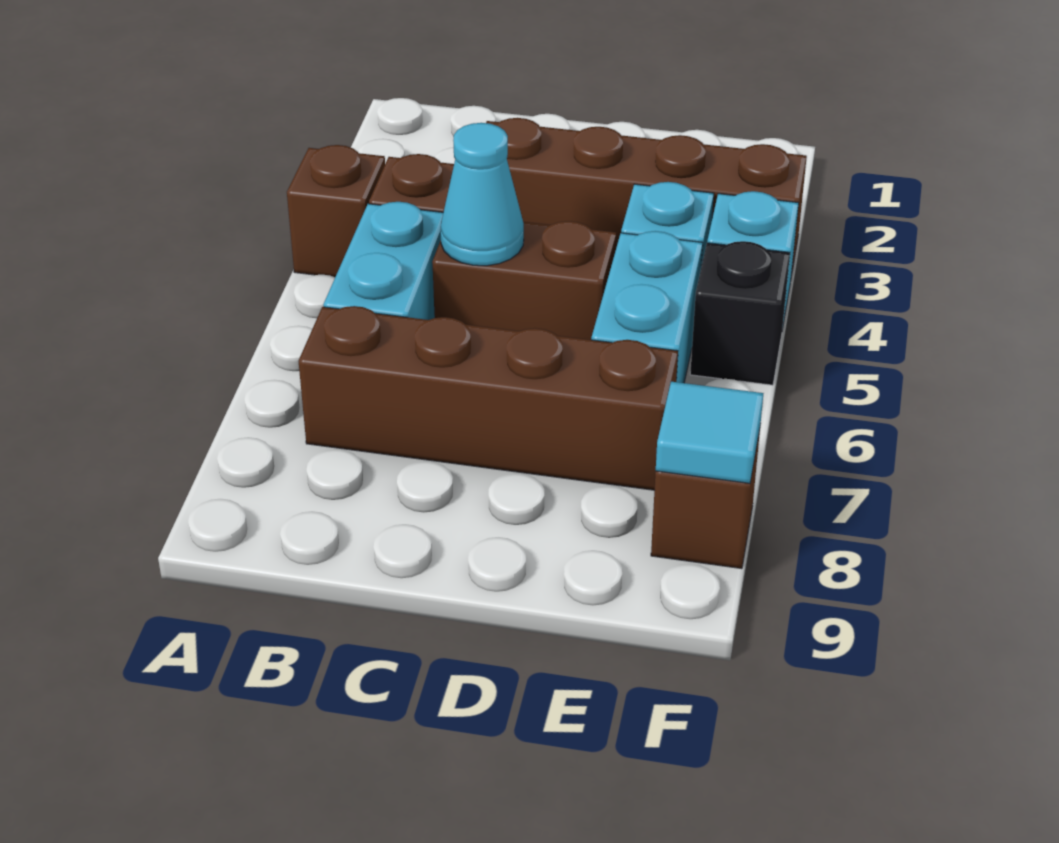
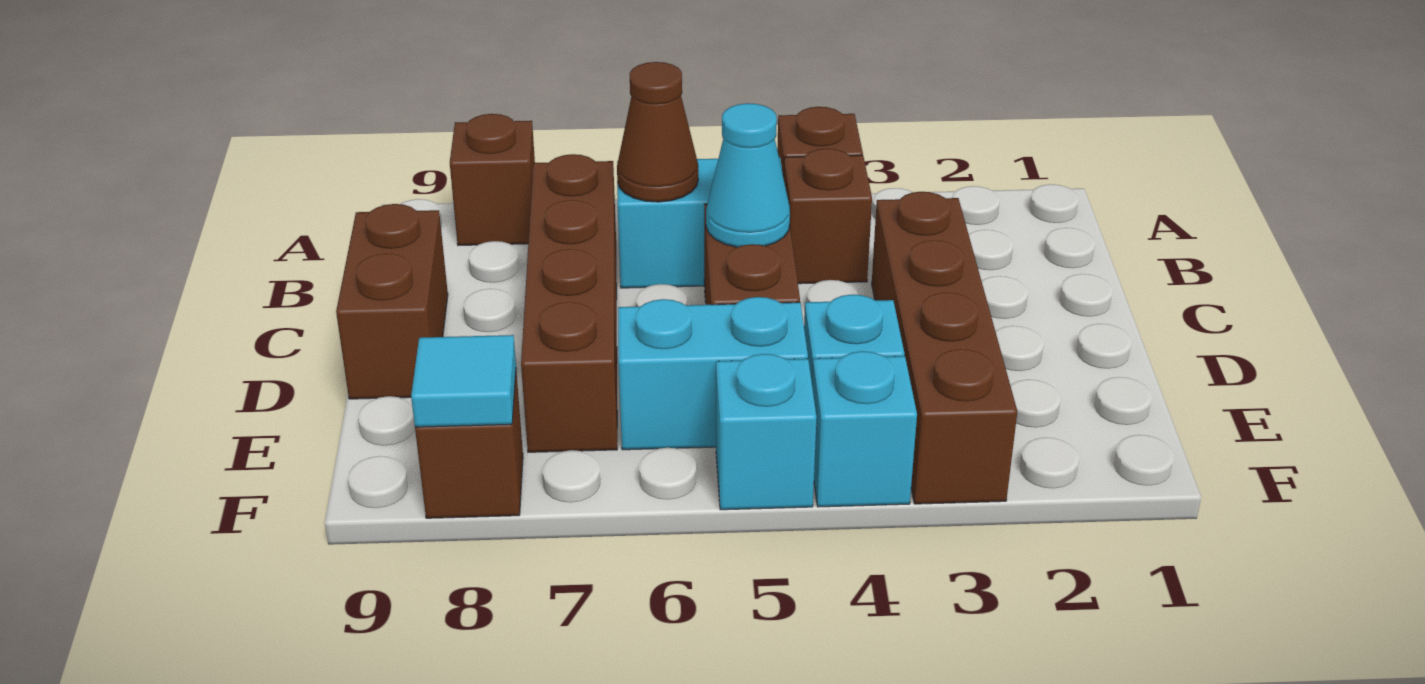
none -> brown brick A8 level 1
none -> brown cone B6 level 2
none -> brown brick C9:D9 level 1
black brick F5 level 1 -> cyan brick F5 level 1

